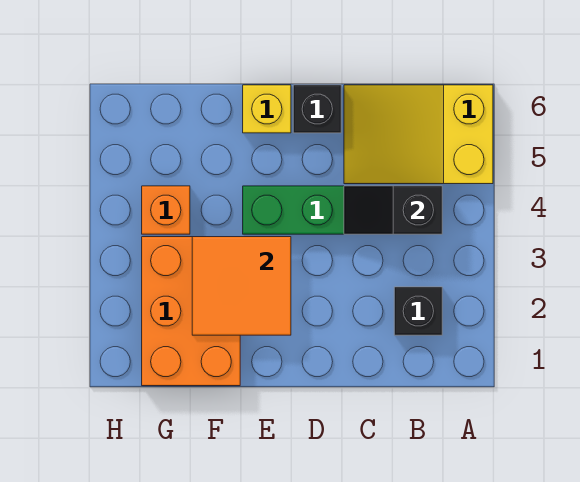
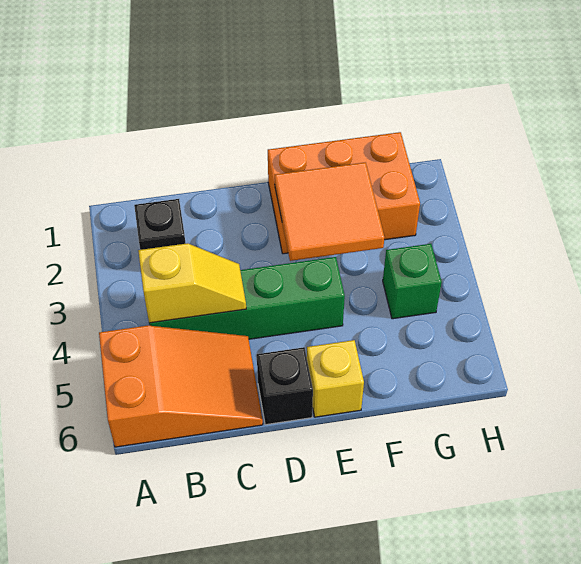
yellow slope A5:C6 level 1 top A -> orange slope A5:C6 level 1 top A
black slope B4:C4 level 2 top B -> yellow slope B4:C4 level 2 top B
orange brick F1:G3 level 1 -> orange brick E1:G2 level 1
orange brick G4 level 1 -> green brick G4 level 1

